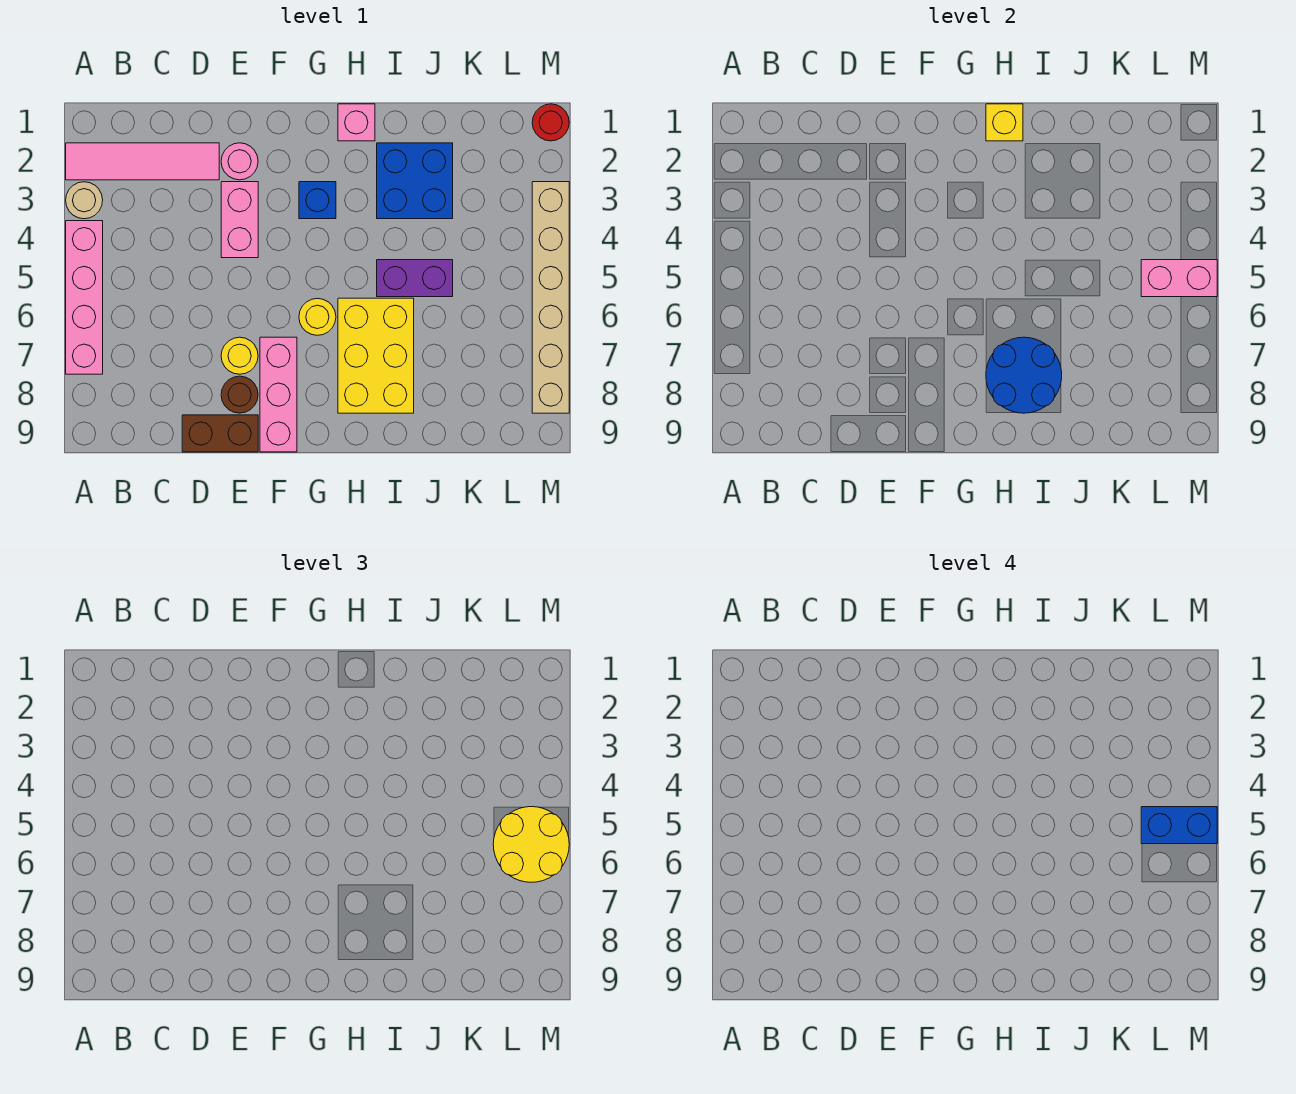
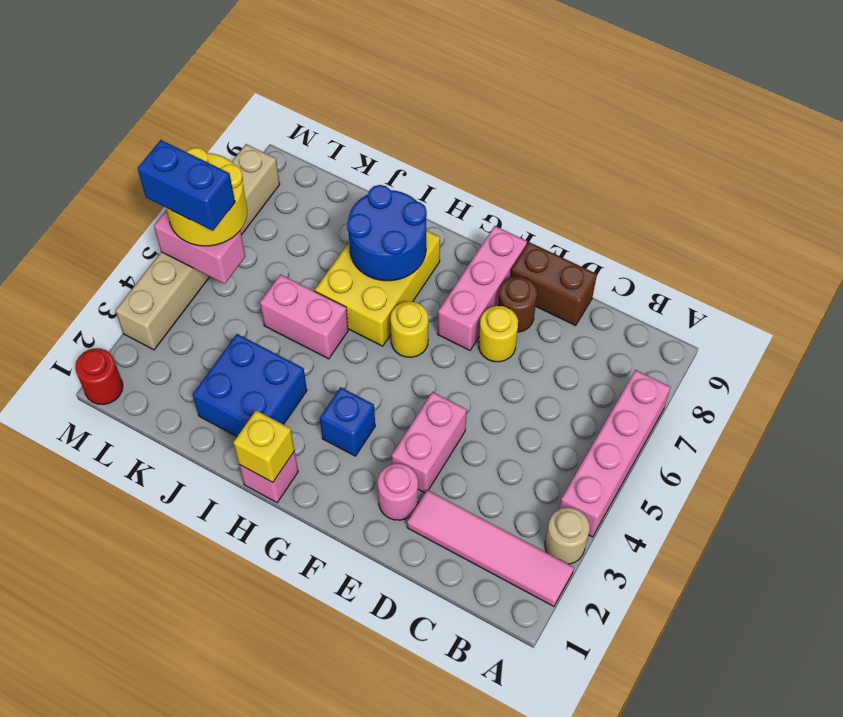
purple brick I5:J5 level 1 -> pink brick I5:J5 level 1

